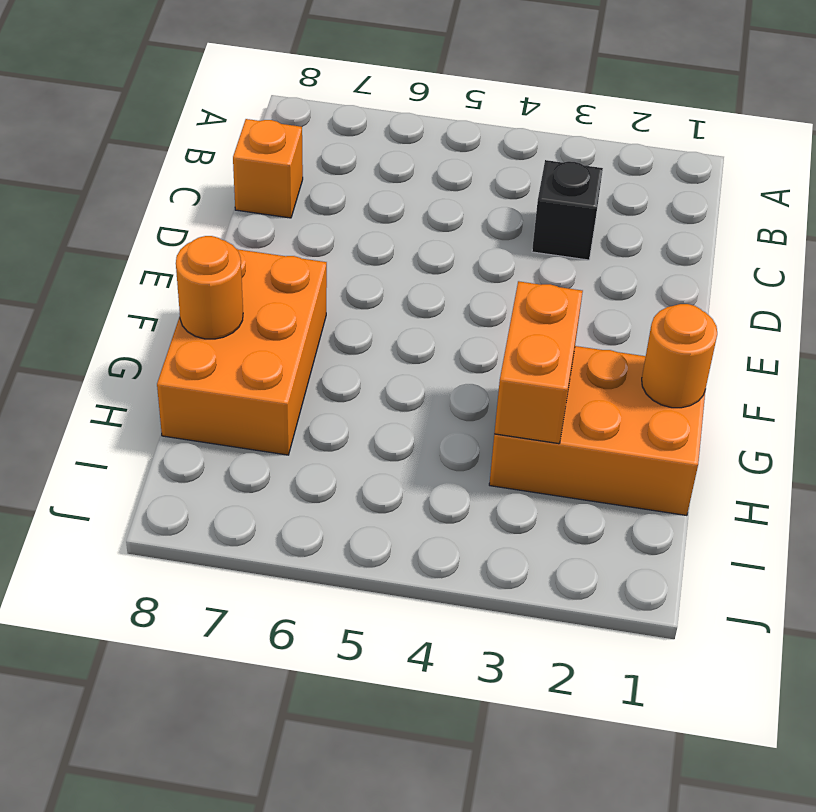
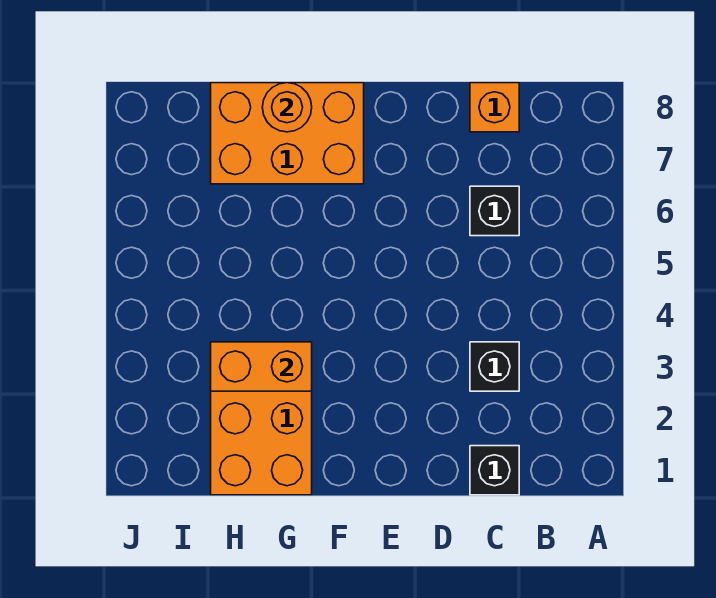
none -> black brick C1 level 1
none -> black brick C6 level 1
orange round brick G1 level 2 -> none

